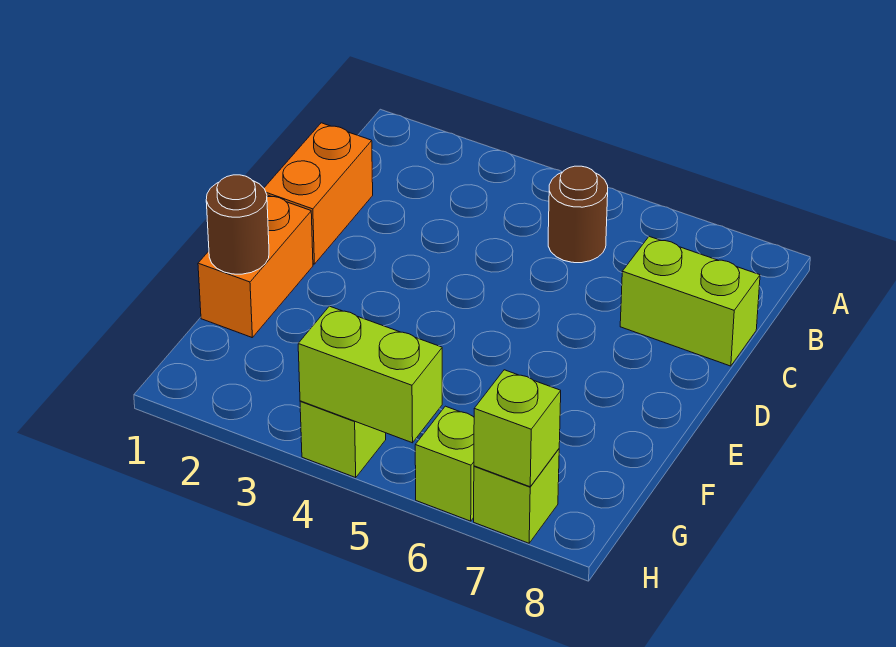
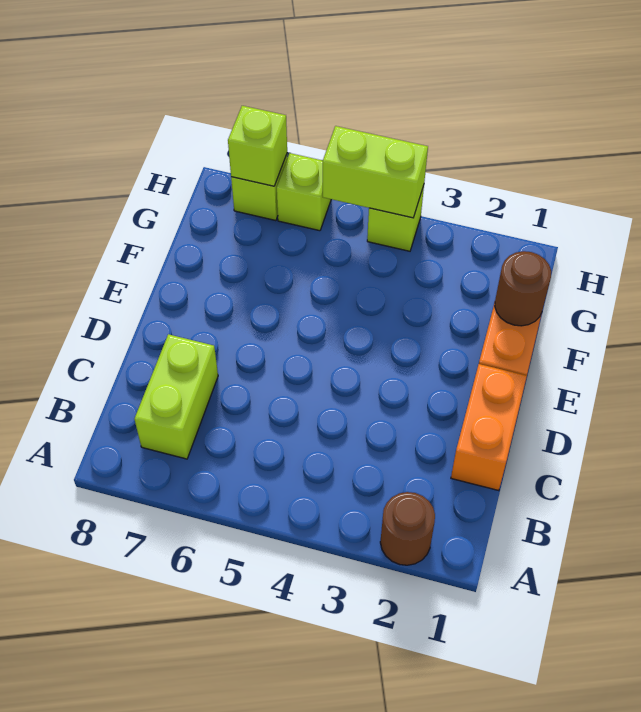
brown round brick B5 level 1 -> brown round brick A2 level 1
lime brick C7:C8 level 1 -> lime brick B7:C7 level 1

